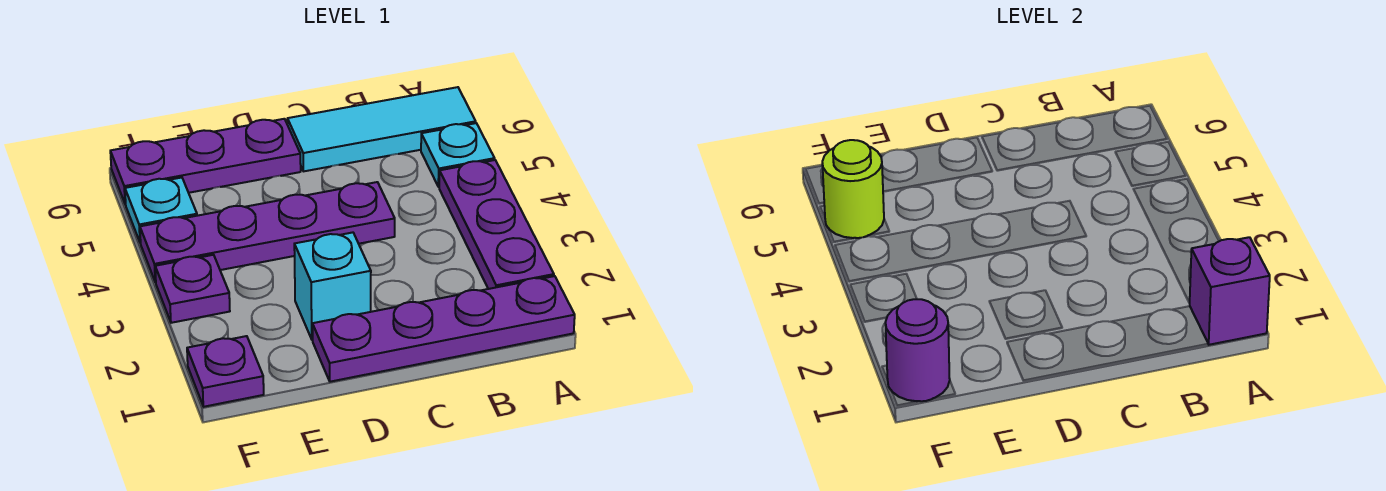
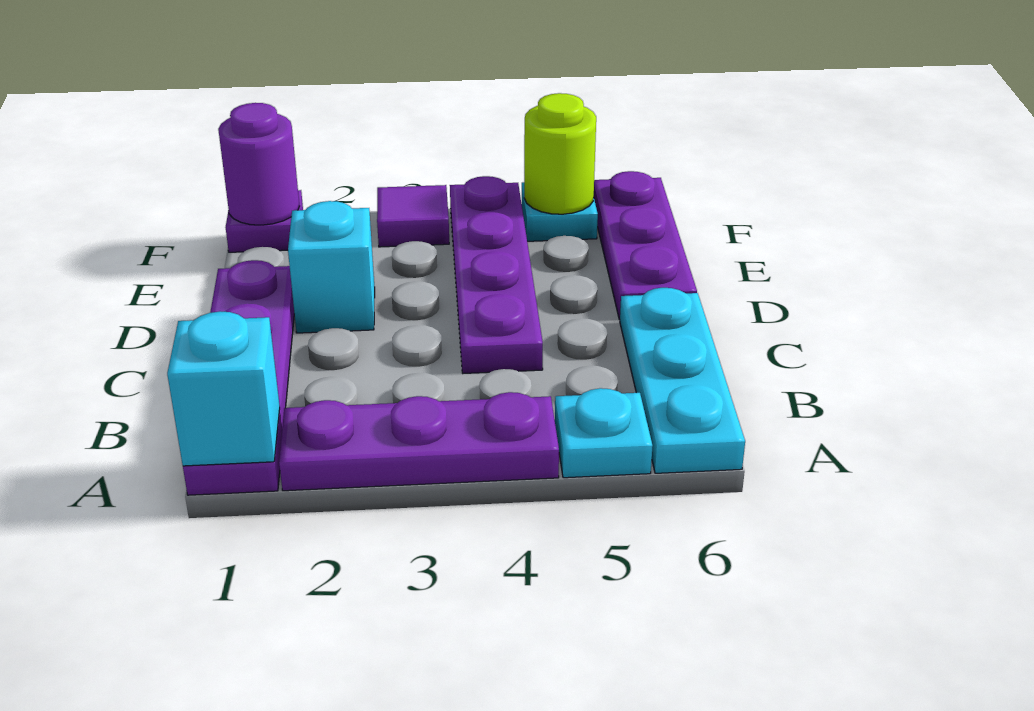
purple brick A1 level 2 -> cyan brick A1 level 2
cyan tile A6:C6 level 1 -> cyan plate A6:C6 level 1
purple plate F3 level 1 -> purple tile F3 level 1

